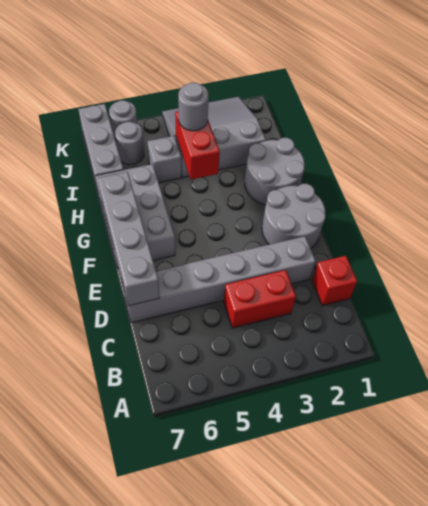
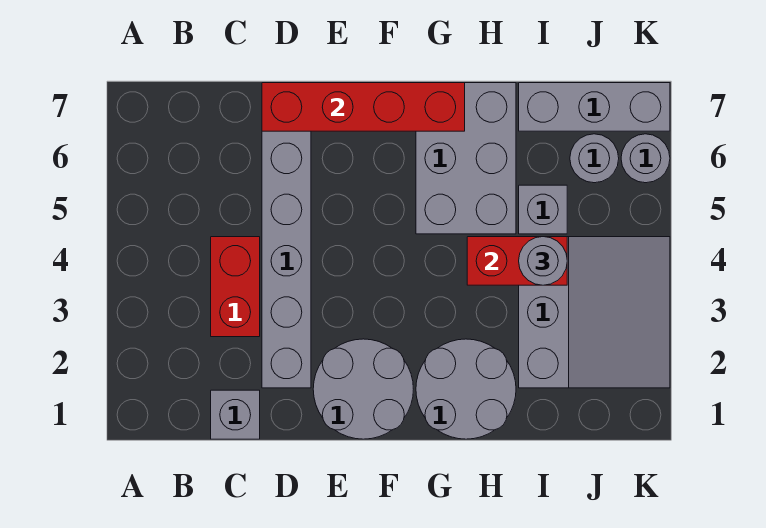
red brick C1 level 1 -> grey brick C1 level 1
grey brick D7:G7 level 2 -> red brick D7:G7 level 2
grey brick F6:H7 level 1 -> grey brick G5:H7 level 1

